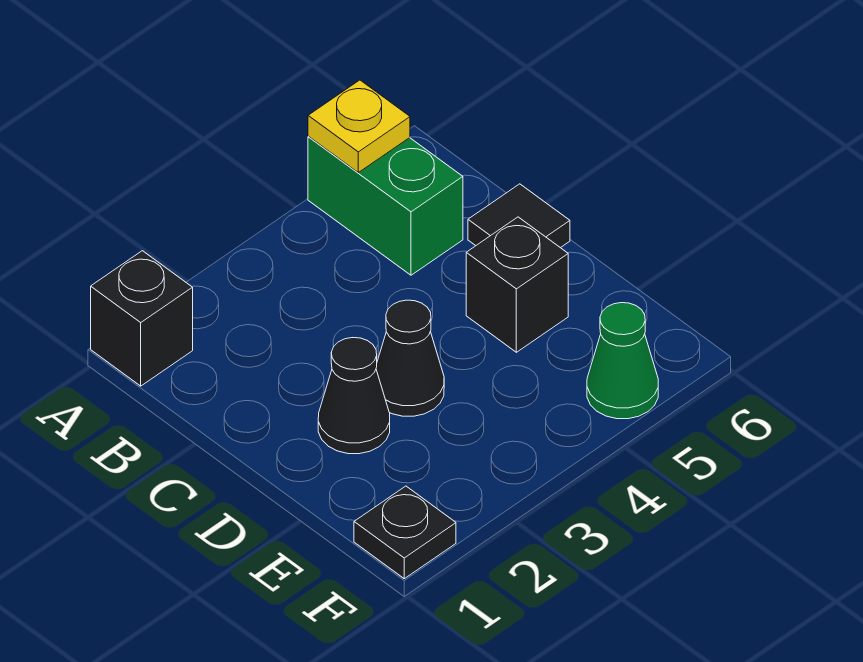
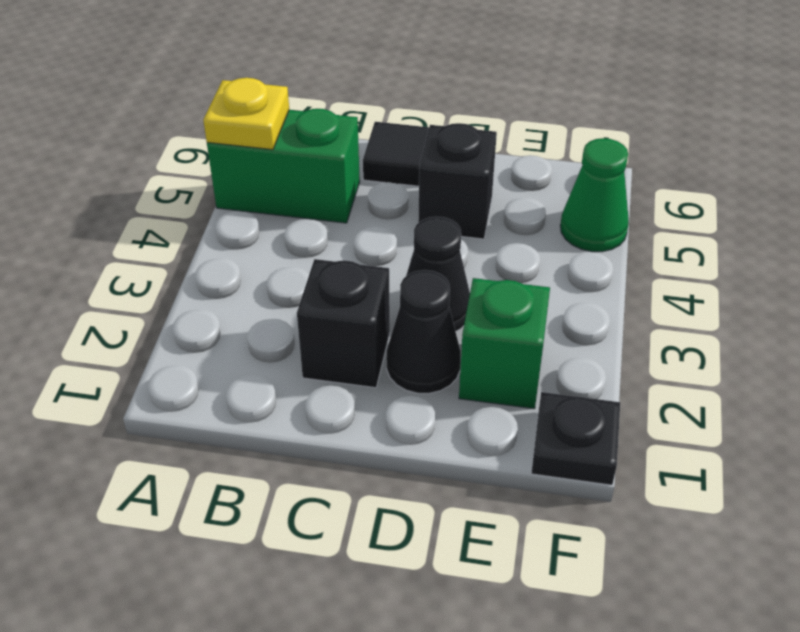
black brick A1 level 1 -> black brick C2 level 1
none -> green brick E2 level 1

